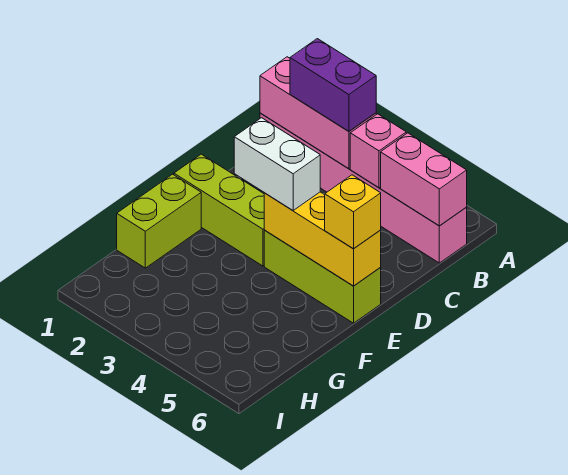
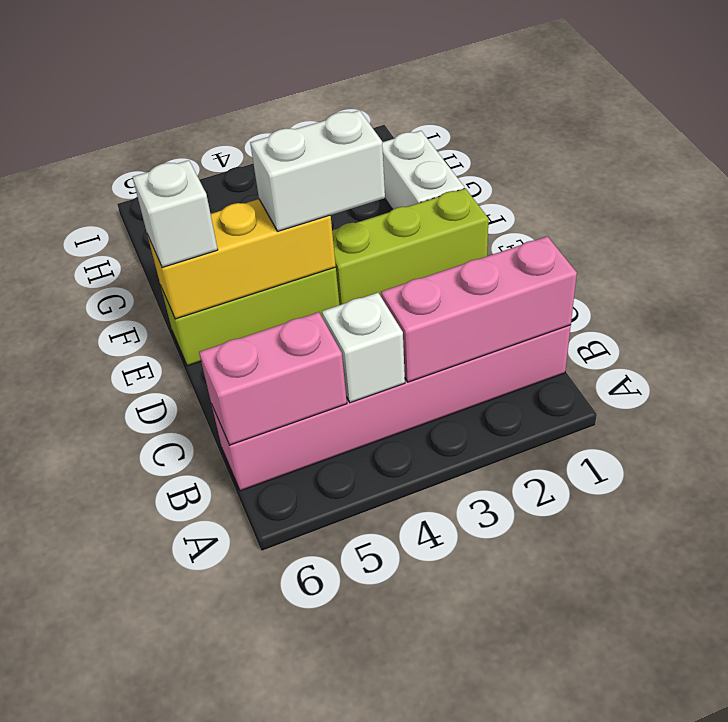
purple brick B2:B3 level 3 -> none
pink brick B4 level 2 -> white brick B4 level 2
yellow brick E6 level 3 -> white brick E6 level 3
lime brick F1:G1 level 1 -> white brick F1:G1 level 1

